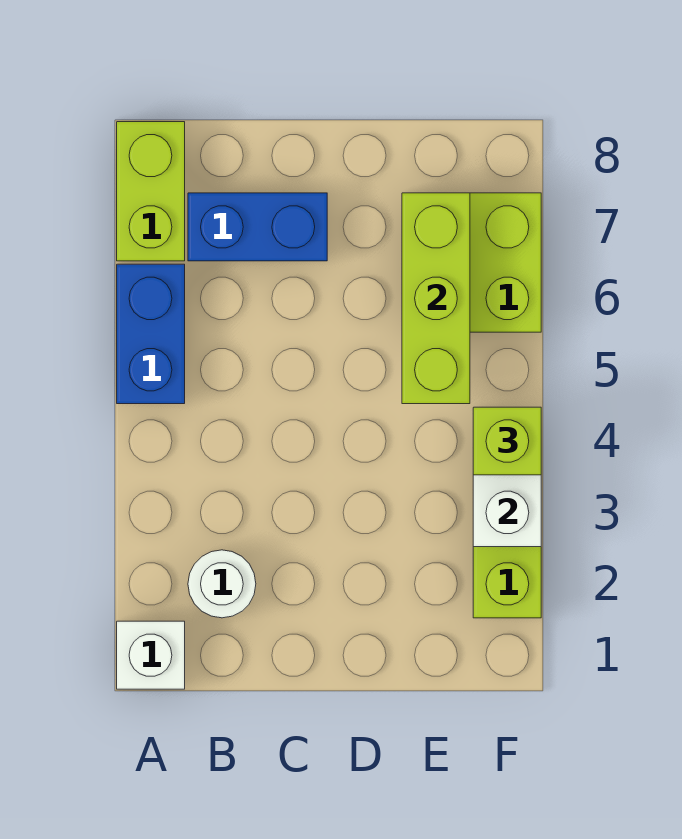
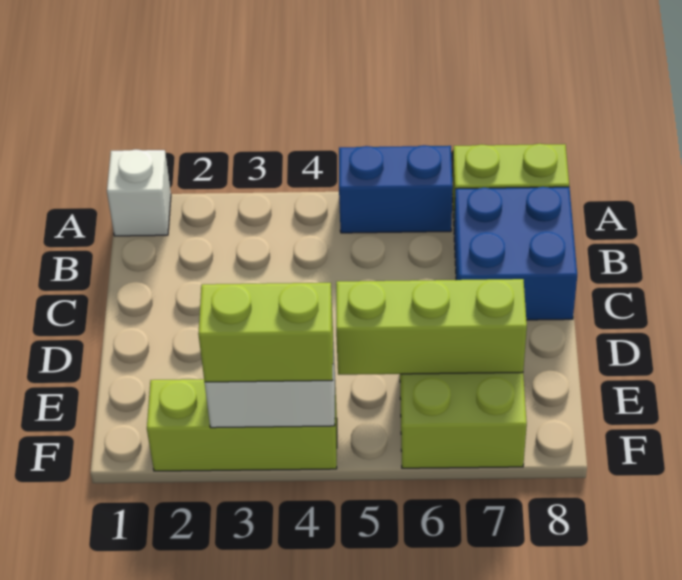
white round brick B2 level 1 -> none
blue brick B7:C7 level 1 -> blue brick B7:C8 level 1
lime brick F4 level 3 -> lime brick F3:F4 level 3

